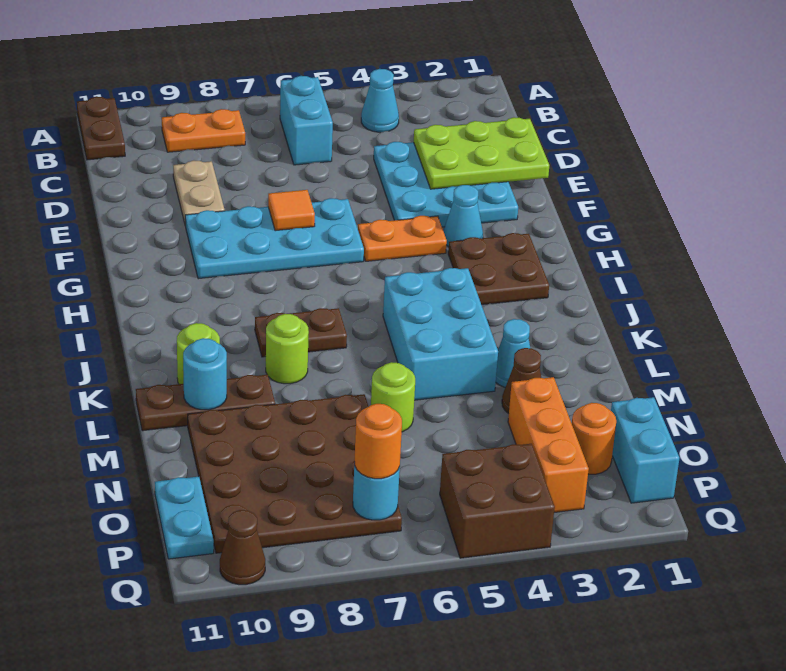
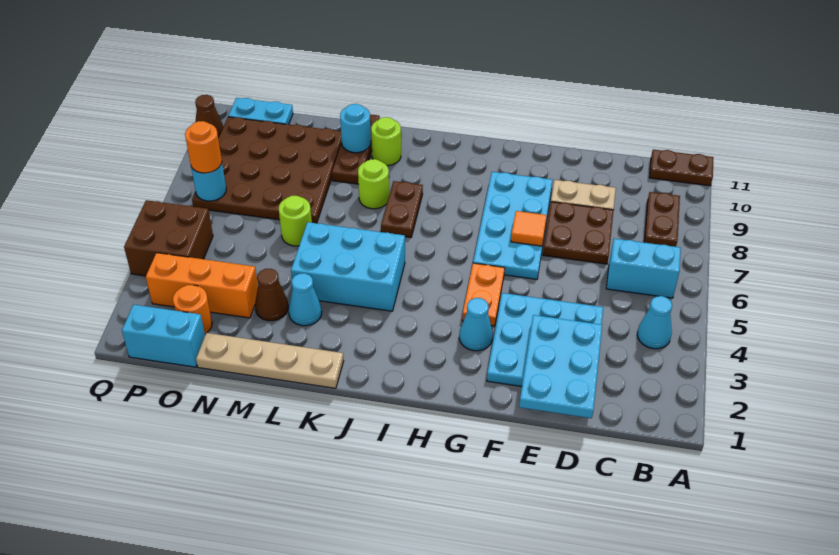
orange plate B8:B9 level 1 -> brown plate B8:B9 level 1
lime plate D1:E3 level 2 -> cyan plate D1:E3 level 2
brown plate H2:I3 level 1 -> brown plate D7:E8 level 1
none -> tan plate K1:N1 level 1

